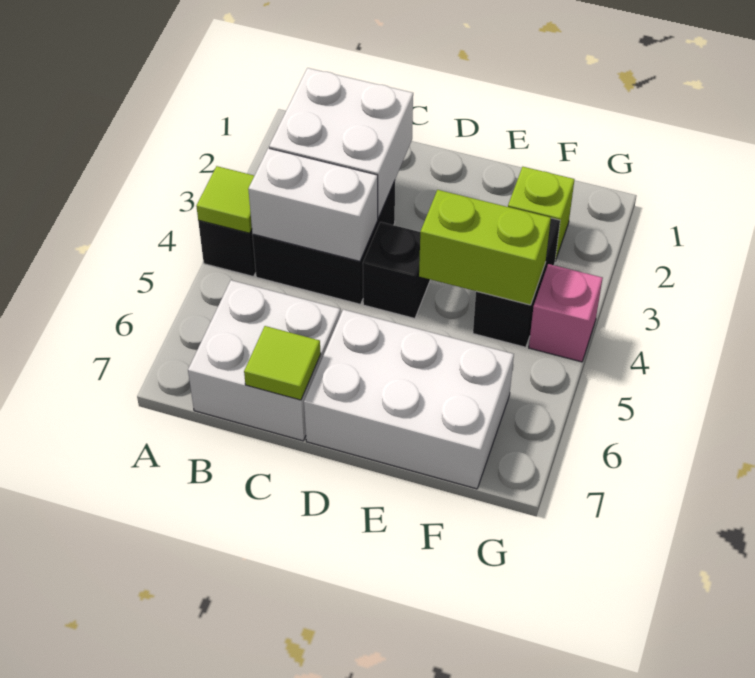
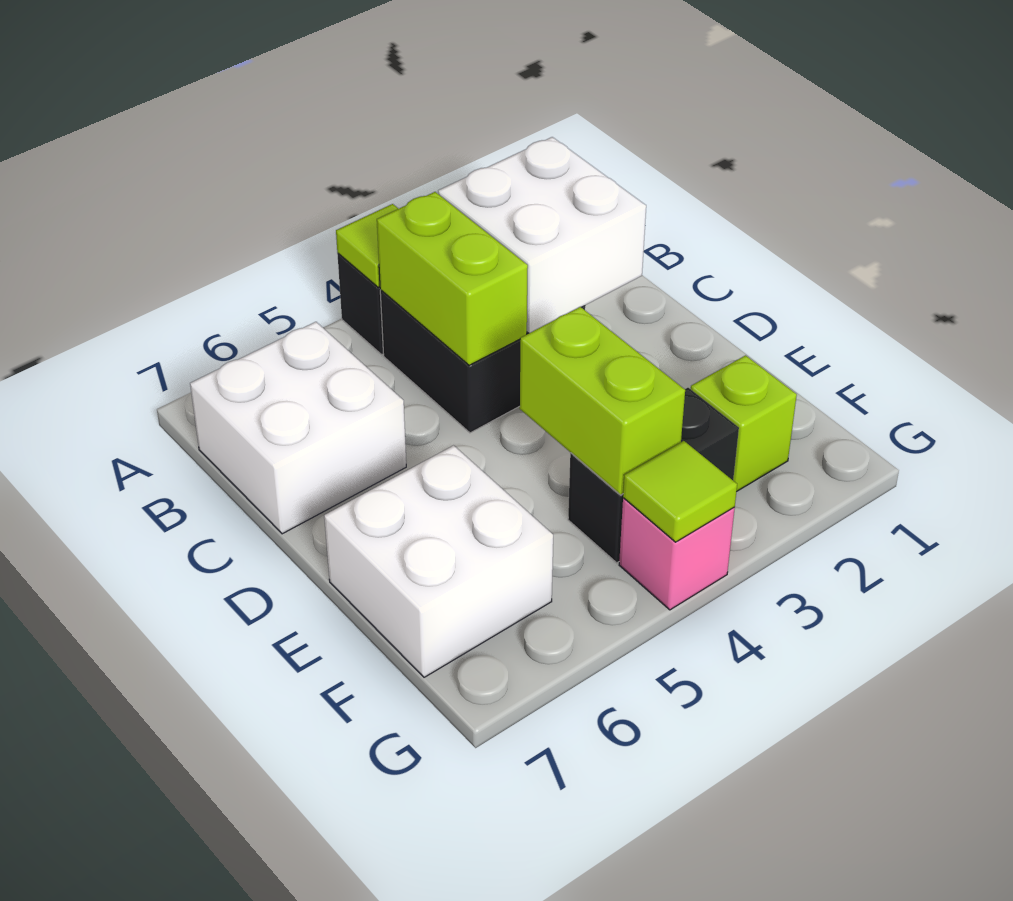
white brick B4:C4 level 2 -> lime brick B4:C4 level 2
lime tile C7 level 2 -> lime tile G4 level 2
black brick D4 level 1 -> none
white brick D6:F7 level 1 -> white brick E6:F7 level 1

